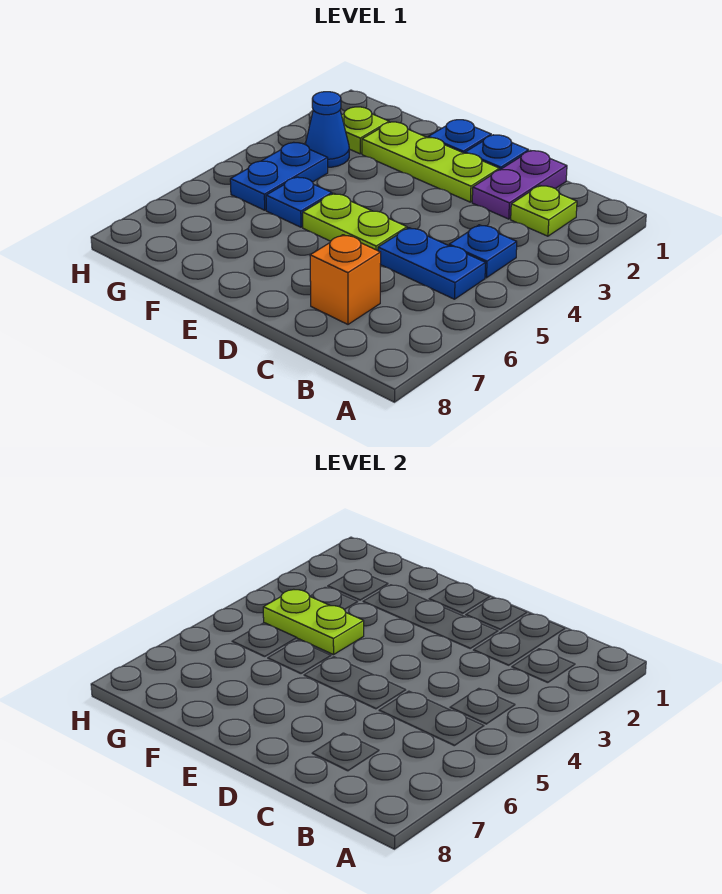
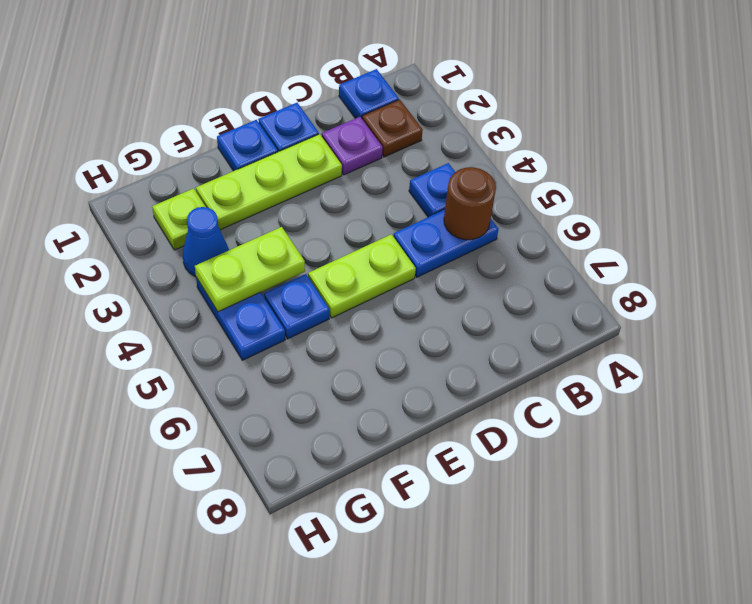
none -> blue plate B1 level 1
lime plate B2 level 1 -> brown plate B2 level 1
none -> brown round brick B5 level 2
purple plate C1:C2 level 1 -> purple plate C2 level 1
orange brick C7 level 1 -> none

